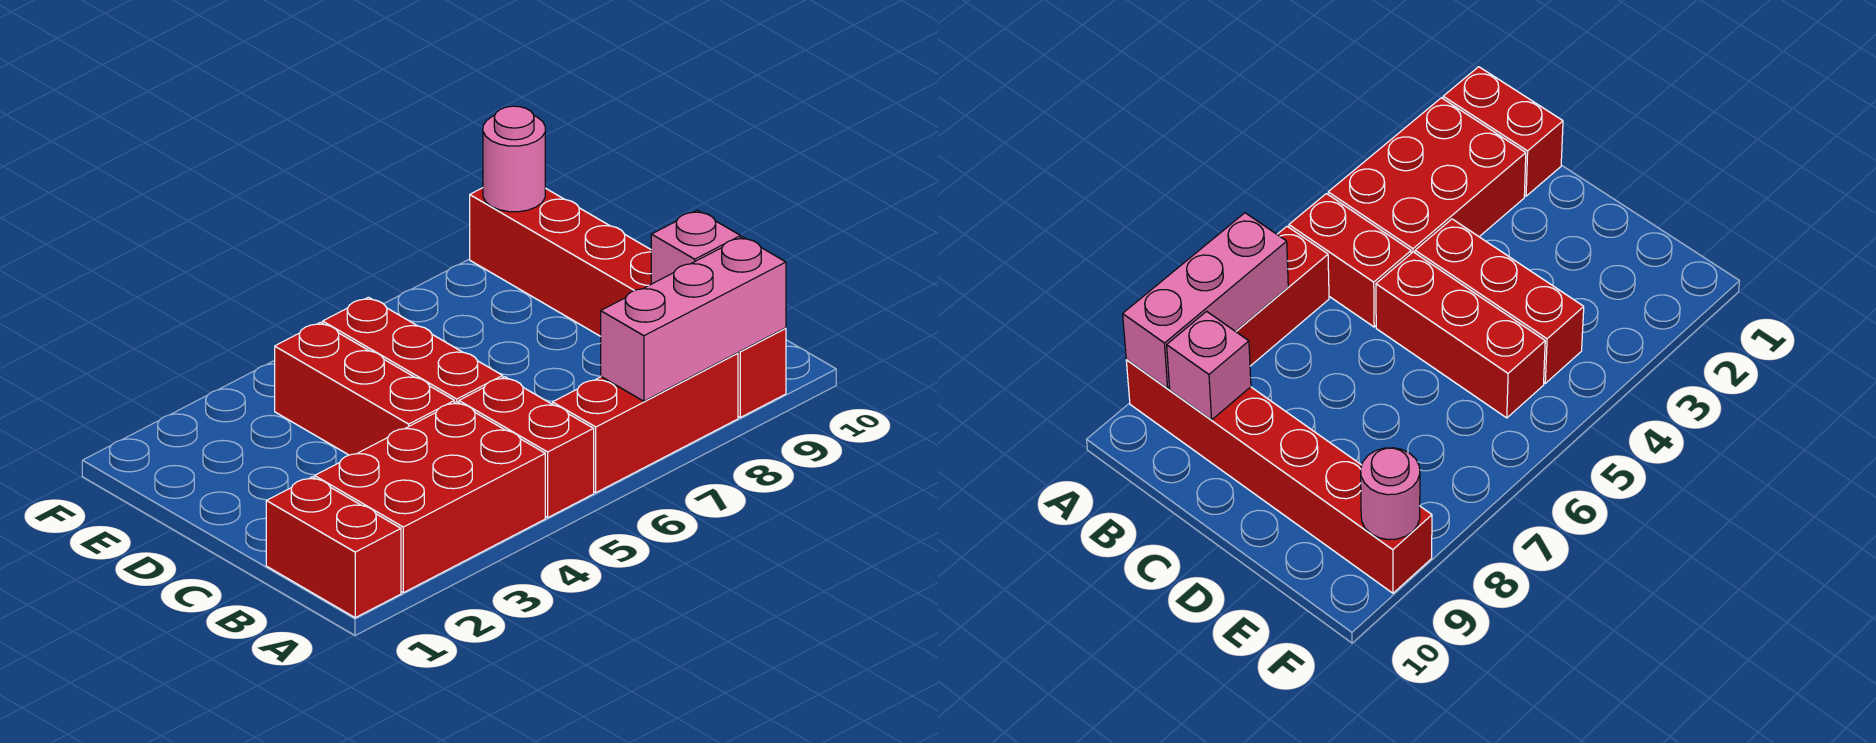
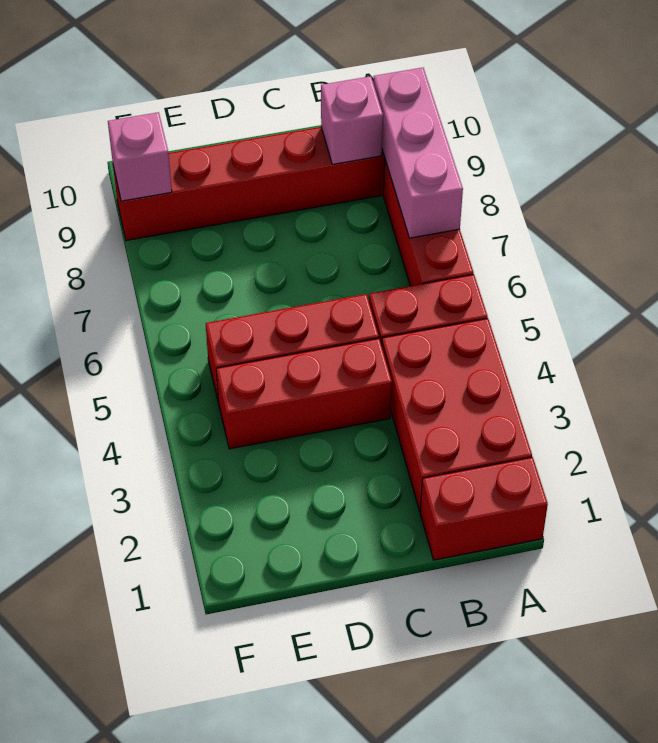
pink round brick F9 level 2 -> pink brick F9 level 2

